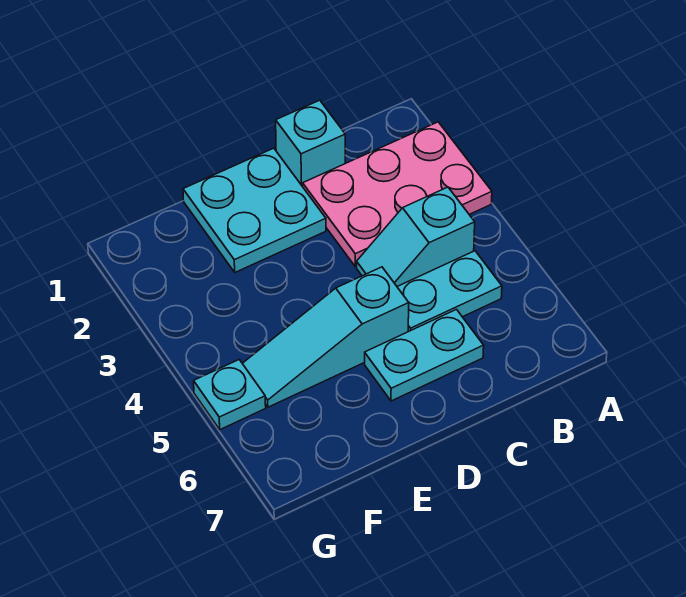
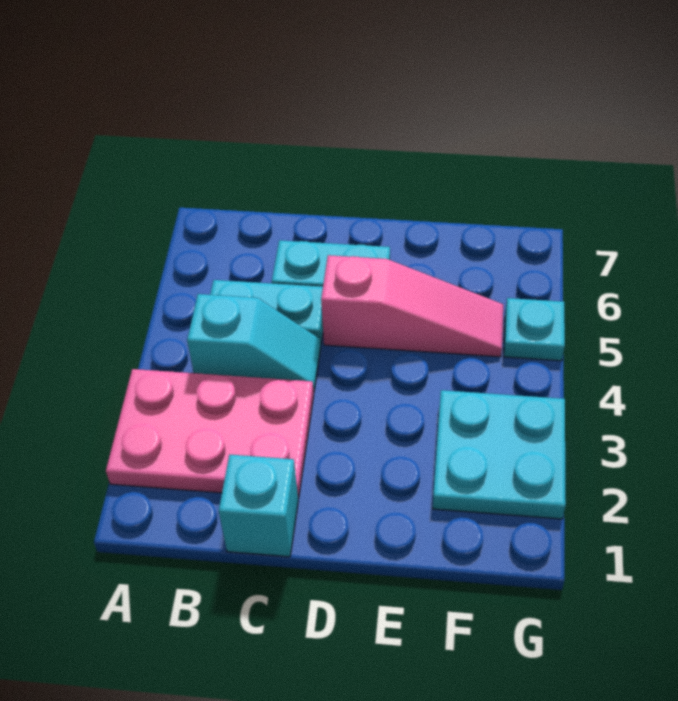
cyan plate D1:E2 level 1 -> cyan plate F2:G3 level 1
cyan slope D5:F5 level 1 top D -> pink slope D5:F5 level 1 top D

